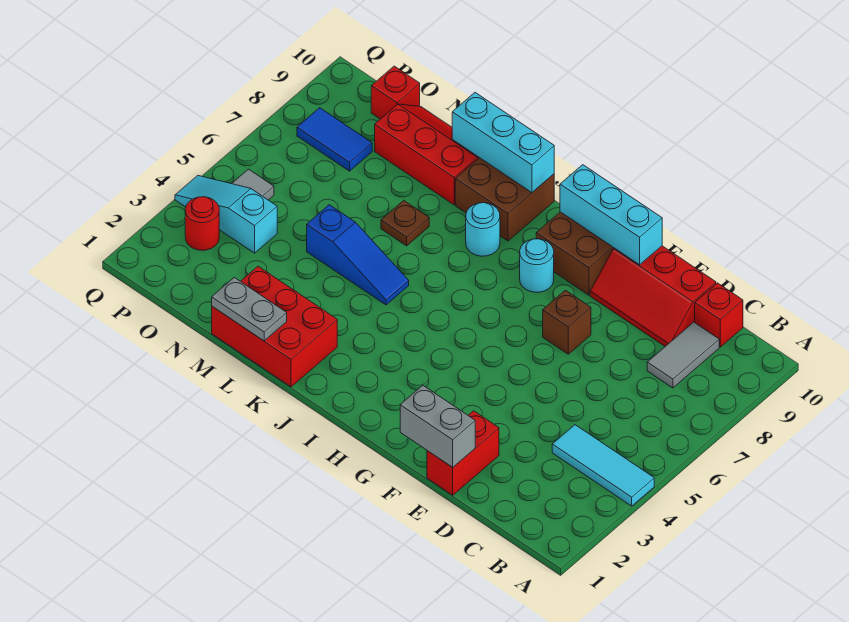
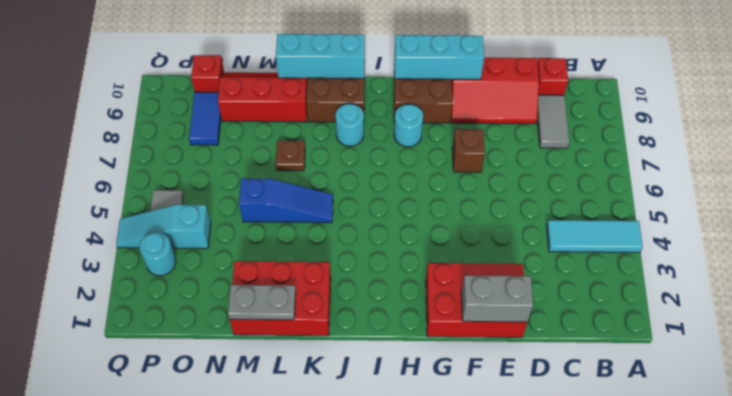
red brick E1:E2 level 1 -> red brick E1:G2 level 1
blue tile O8:P8 level 1 -> blue tile O8:O9 level 1
red round brick P3 level 1 -> cyan round brick P3 level 1

